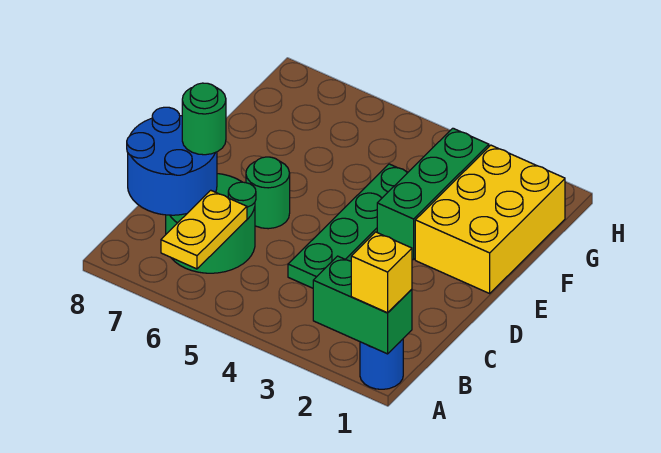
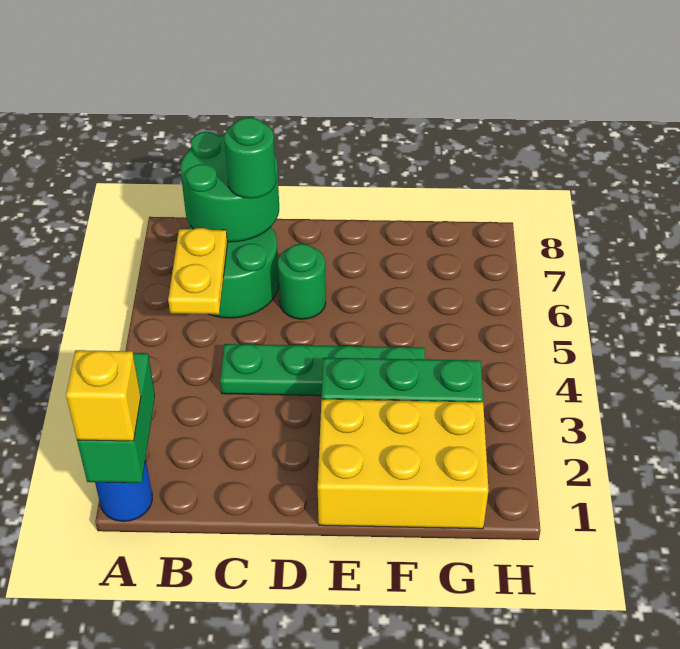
yellow plate A6:B6 level 2 -> yellow plate B5:B6 level 2
blue round brick B7:C8 level 2 -> green round brick B7:C8 level 2

